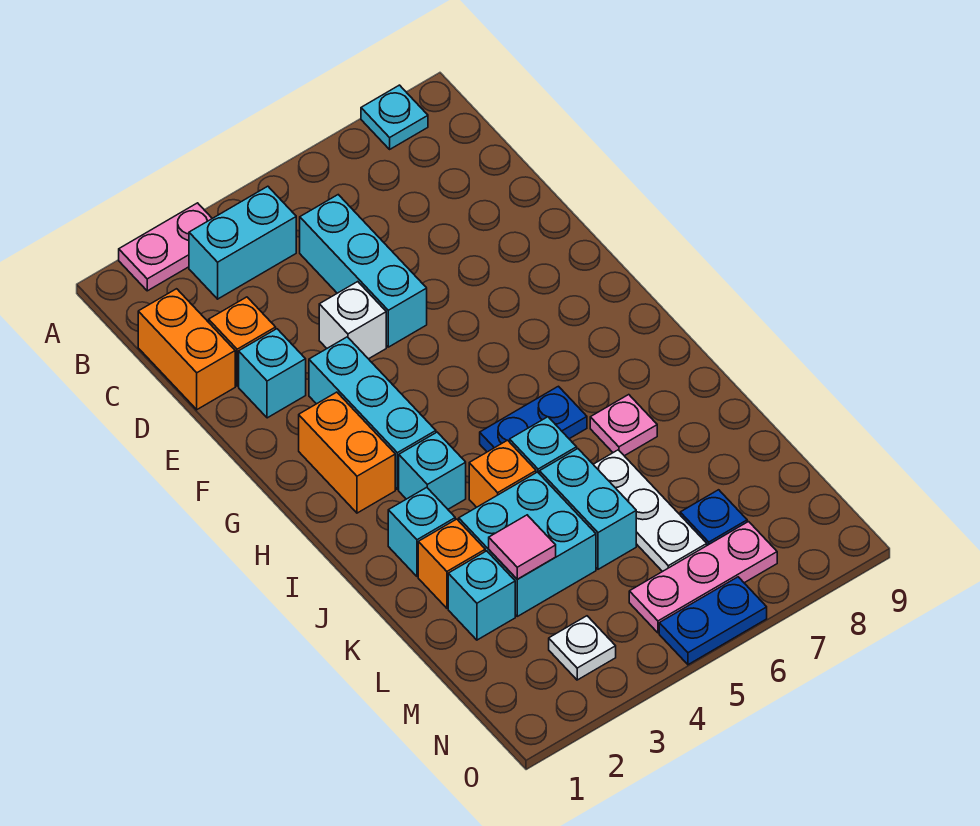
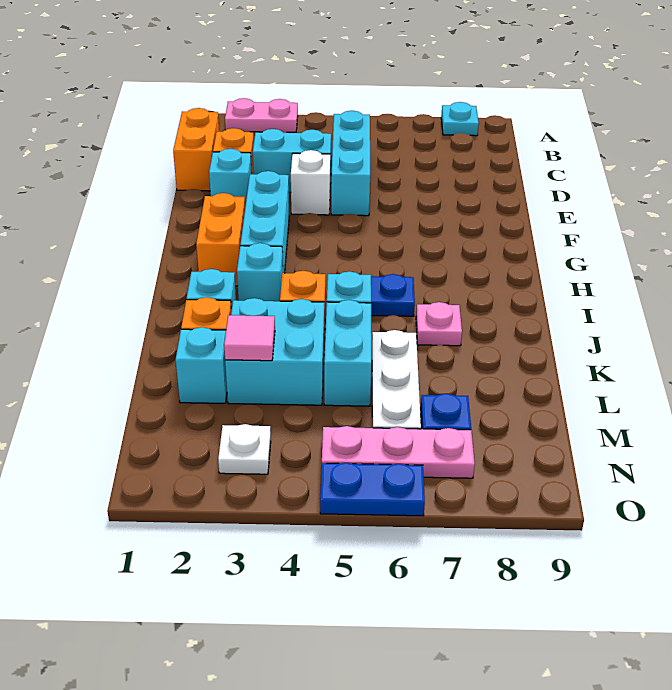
cyan brick B3:B4 level 1 -> cyan brick D3:D4 level 1

